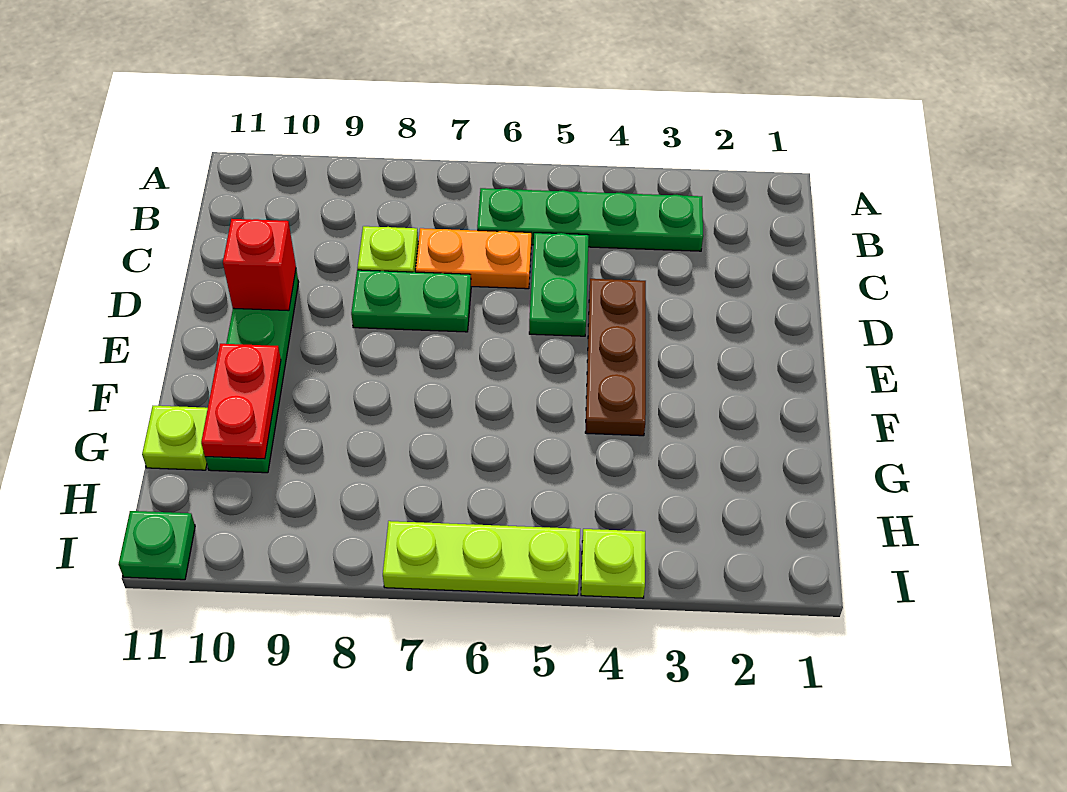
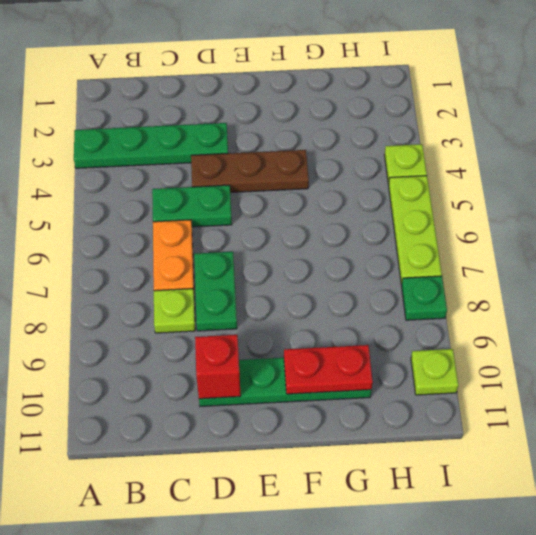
green plate B3:B6 level 1 -> green plate A3:D3 level 1
lime plate G11 level 1 -> lime plate I10 level 1
green plate I11 level 1 -> green plate I8 level 1

